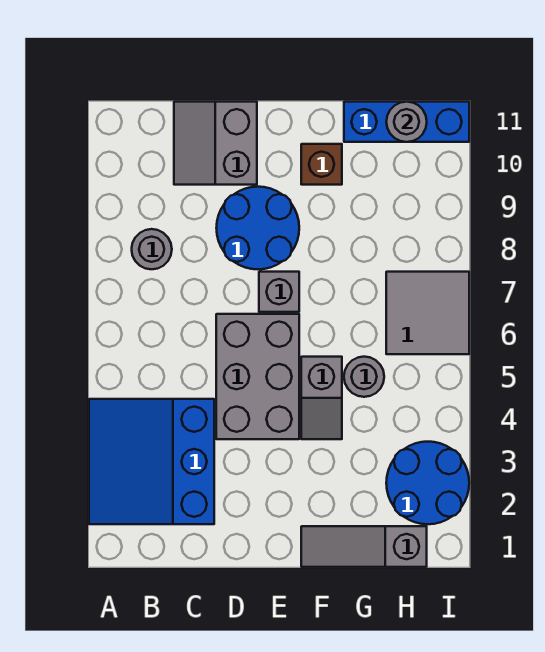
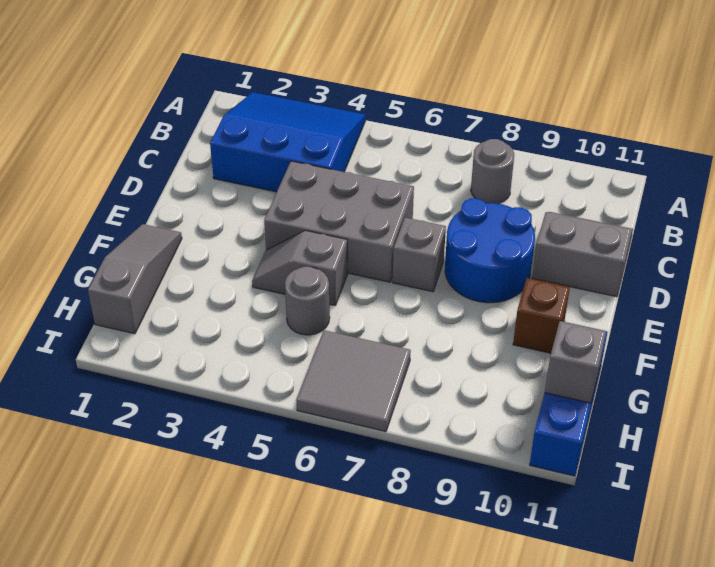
blue round brick H2:I3 level 1 -> none
grey round brick H11 level 2 -> grey brick H11 level 2

